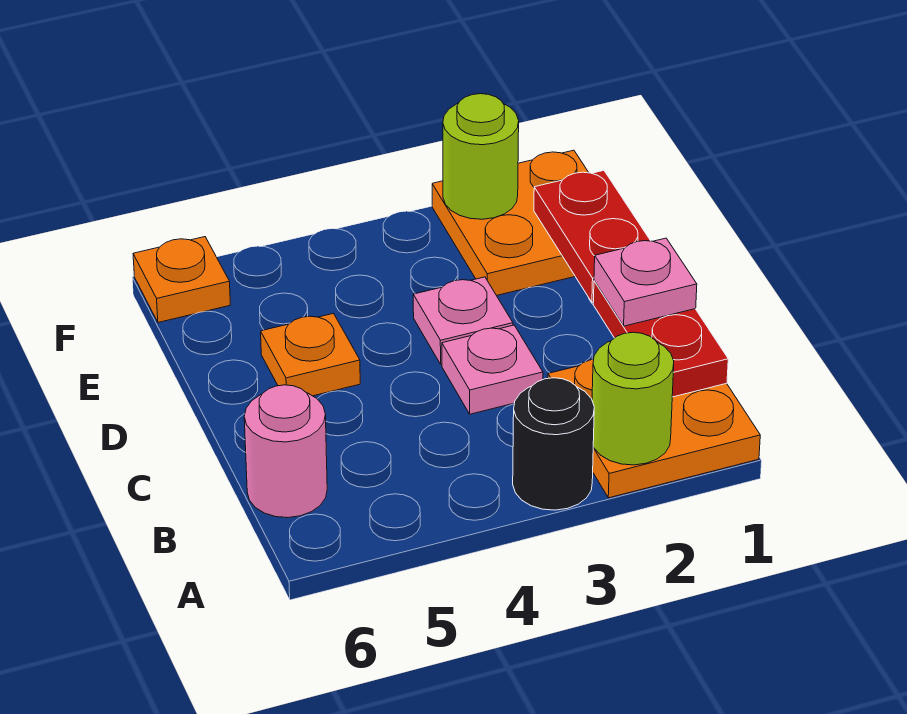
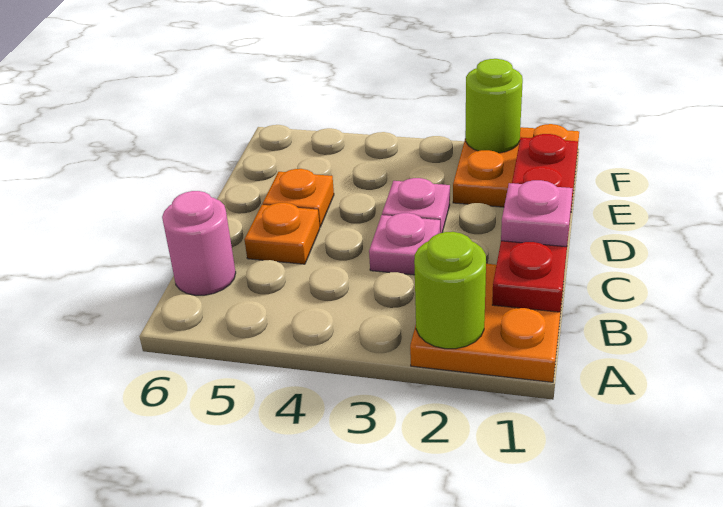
black round brick A3 level 1 -> none
orange plate F6 level 1 -> orange plate C5 level 1

